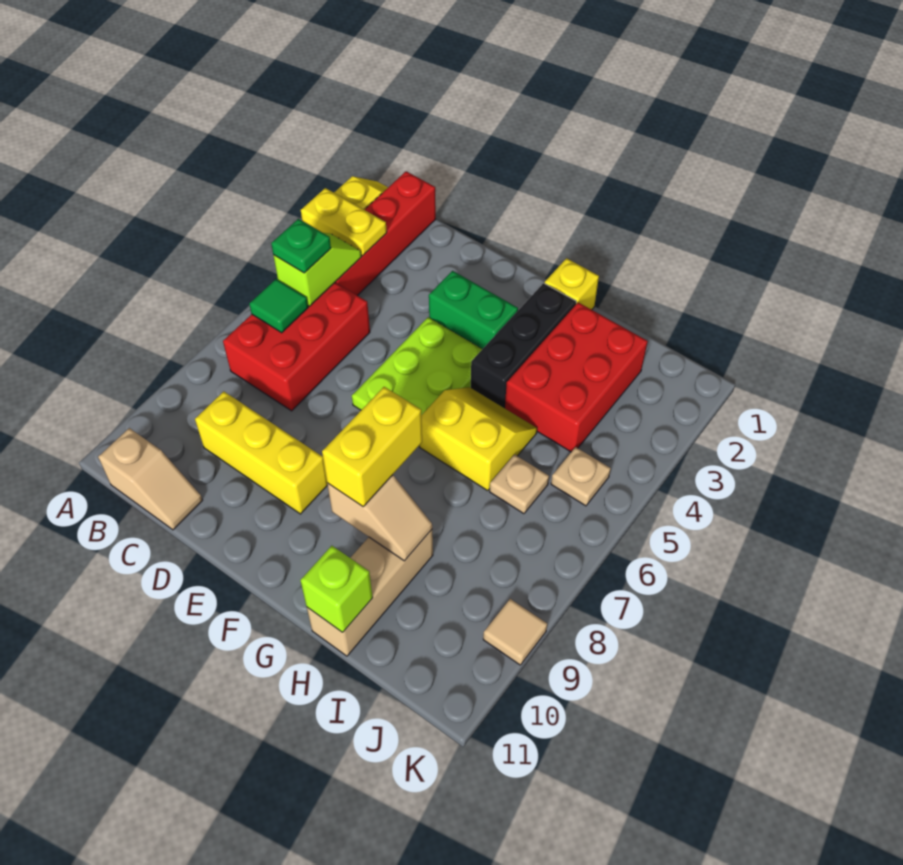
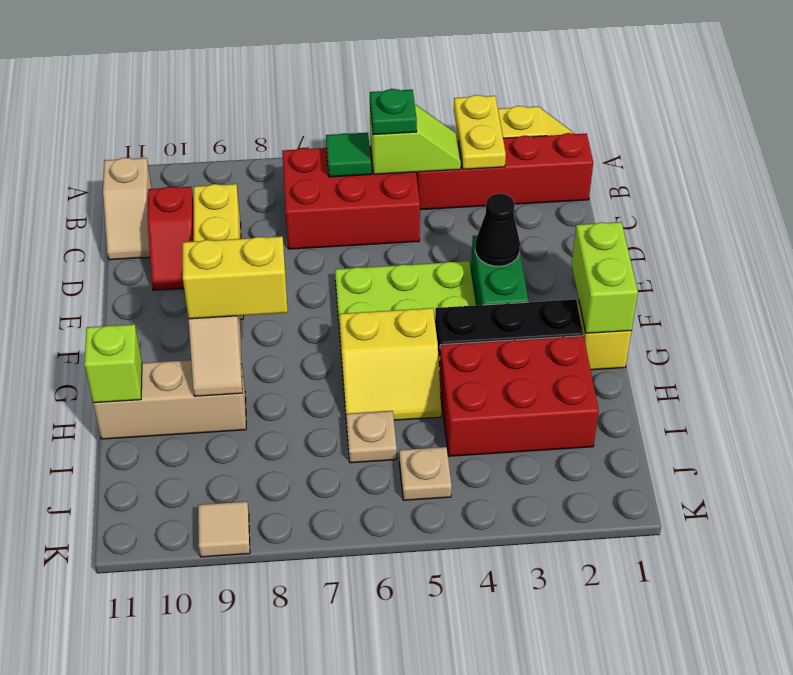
none -> red slope C10:D10 level 1 top C
none -> black cone E3 level 2
none -> lime brick F1:G1 level 2
yellow slope G5:H6 level 1 top 6 -> yellow slope G5:H6 level 1 top G

